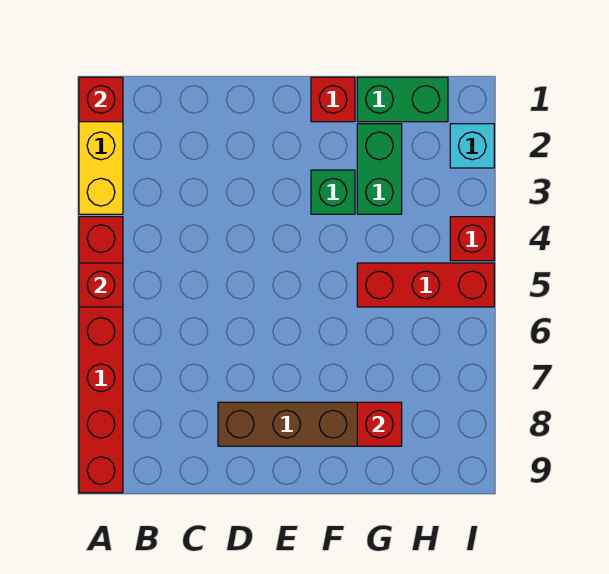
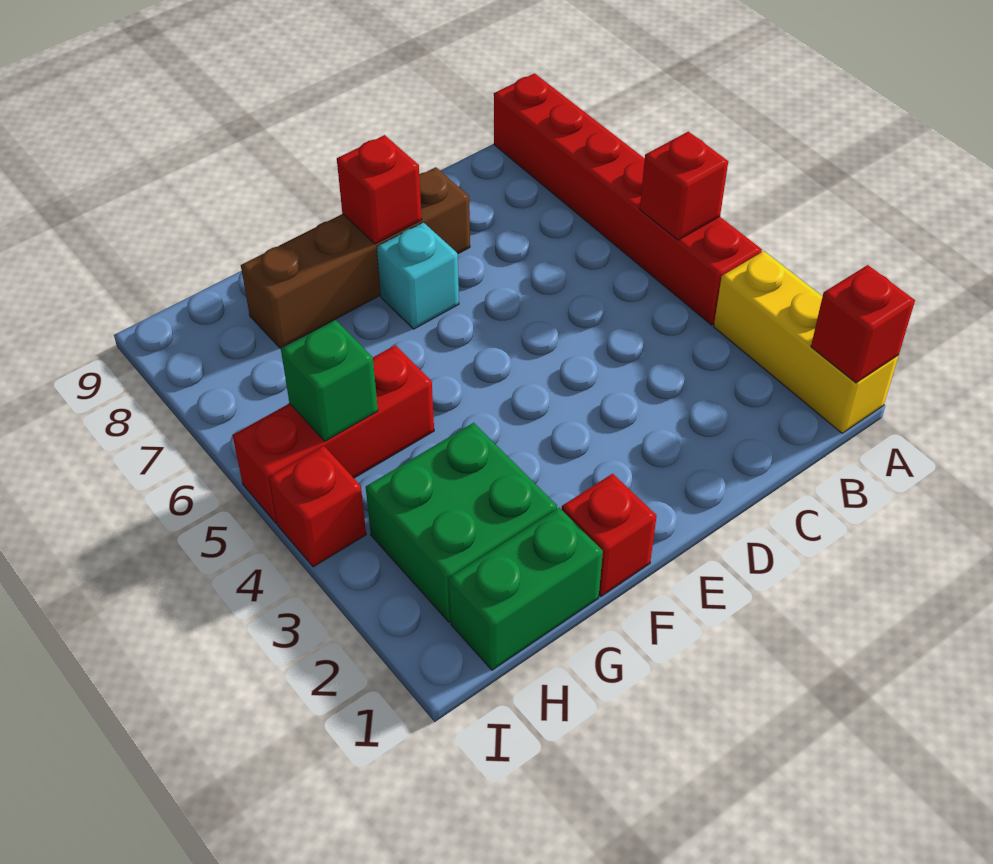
green brick F3 level 1 -> green brick H5 level 2
green brick G2:G3 level 1 -> green brick G2:H3 level 1
red brick G8 level 2 -> red brick E8 level 2
cyan brick I2 level 1 -> cyan brick E7 level 1

